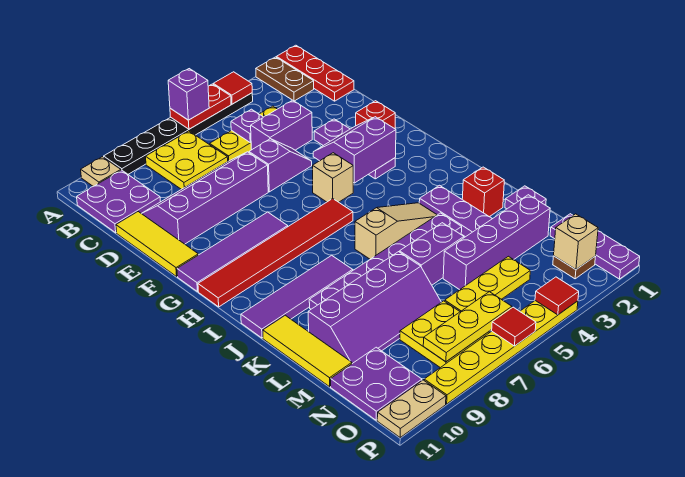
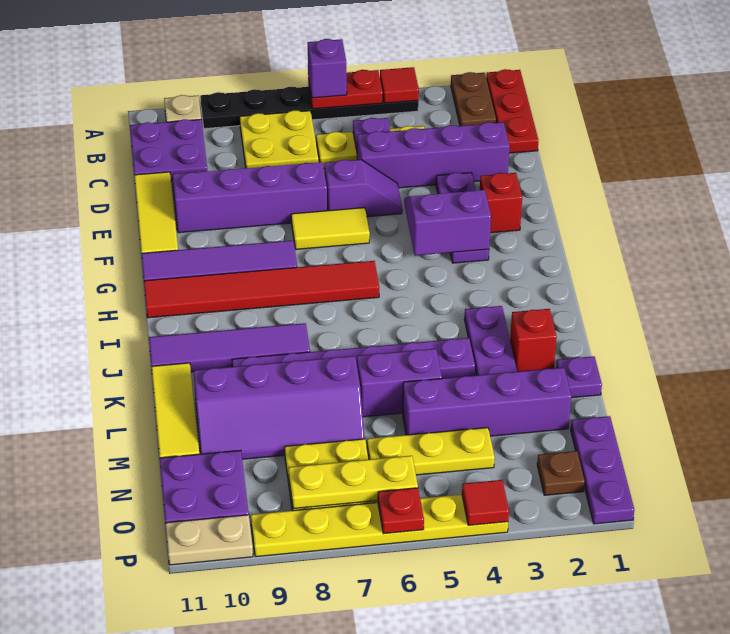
purple brick D4:D5 level 1 -> purple brick D2:D5 level 1
none -> yellow tile F6:F7 level 1
tan brick G5 level 1 -> none
tan slope J4:J6 level 1 top 6 -> none
tan brick O2 level 2 -> none
red tile P6 level 2 -> red plate P6 level 2

